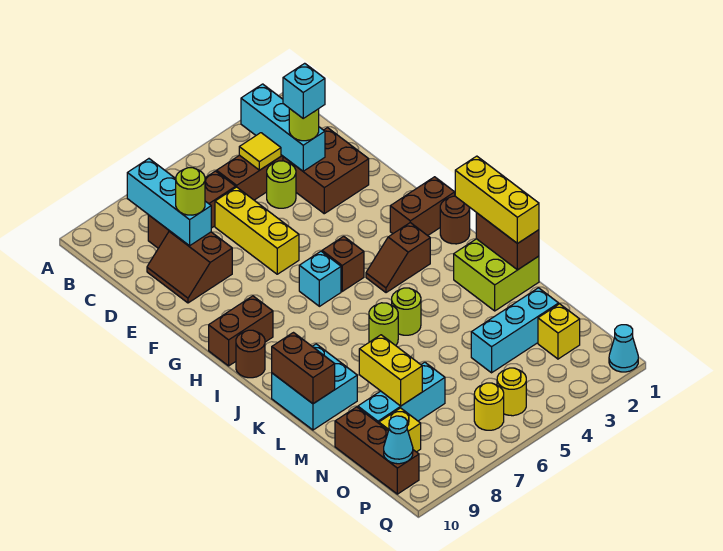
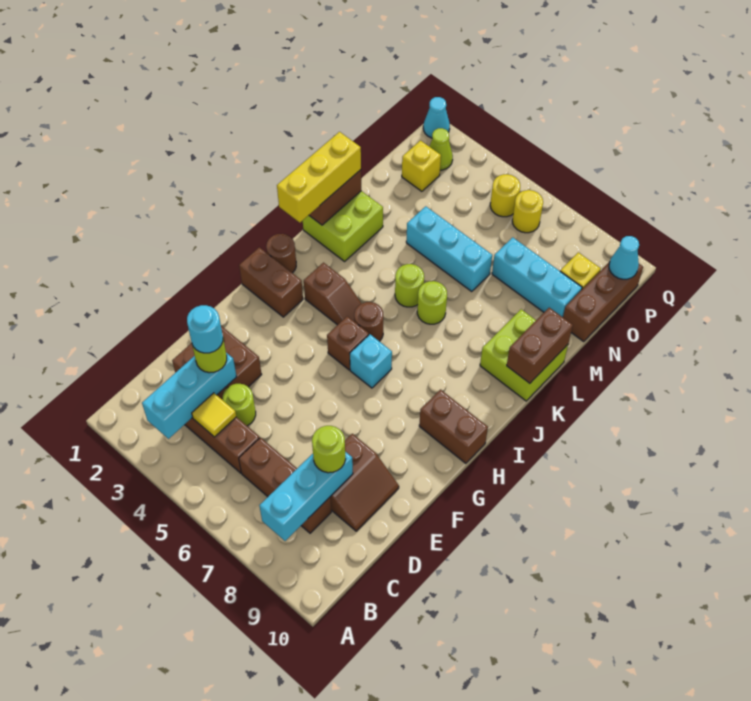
cyan brick D3 level 4 -> cyan round brick D3 level 4
yellow brick D6:F6 level 1 -> none
brown round brick I10 level 1 -> brown round brick I5 level 1
cyan brick K9:L10 level 1 -> lime brick K9:L10 level 1
yellow brick M8:N8 level 2 -> none
cyan brick N2:N4 level 1 -> cyan brick M4:M6 level 1
none -> lime cone P2 level 1

